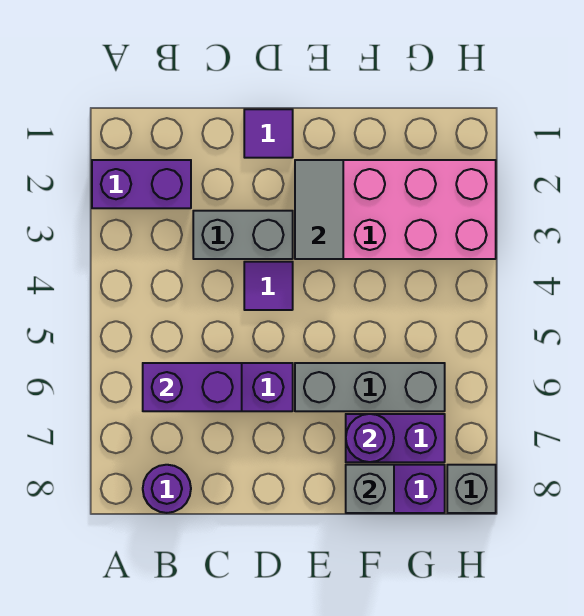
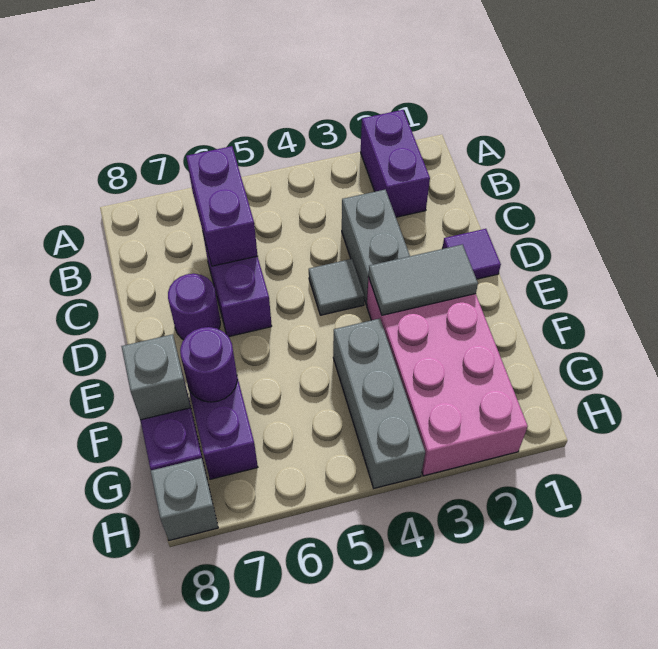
purple round brick B8 level 1 -> purple round brick D7 level 1
purple tile D4 level 1 -> grey tile D4 level 1
grey brick E6:G6 level 1 -> grey brick F4:H4 level 1

